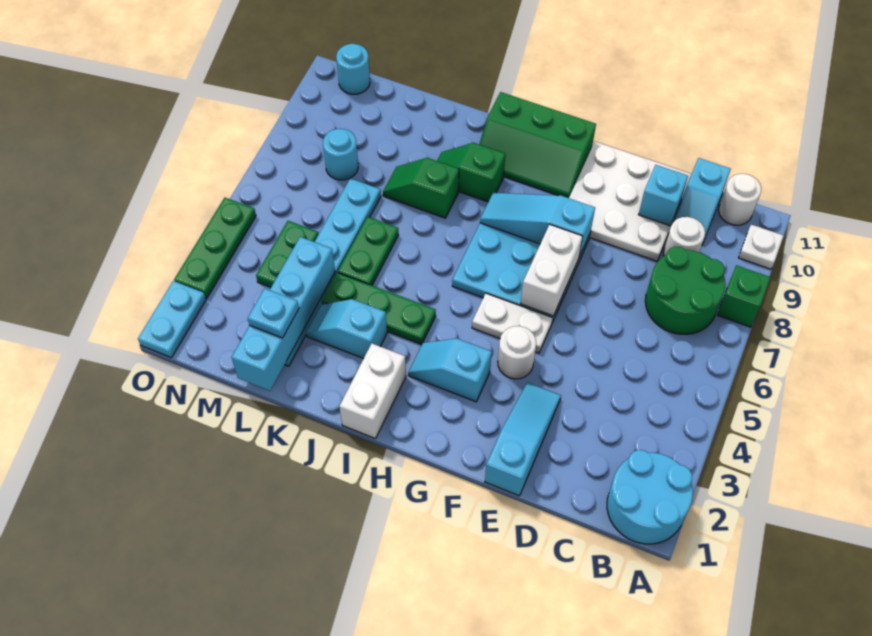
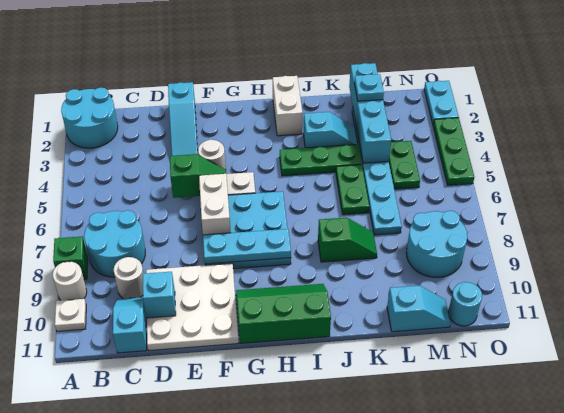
green round brick B7:C8 level 1 -> cyan round brick B7:C8 level 1
white round brick B11 level 1 -> white round brick A9 level 1
cyan slope F8:H8 level 2 top F -> cyan plate F8:H8 level 2
cyan slope G3:H3 level 1 top G -> cyan slope L11:M11 level 1 top L
green slope I9:J9 level 1 top I -> green slope E5:F5 level 2 top E
cyan round brick M8 level 1 -> cyan round brick M8:N9 level 1

